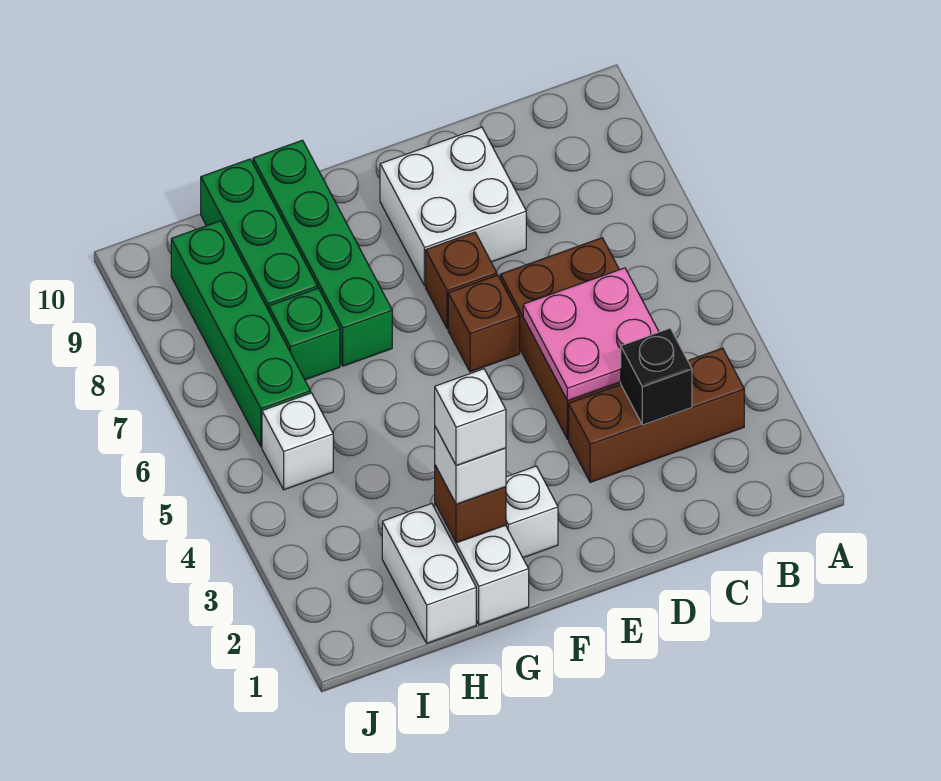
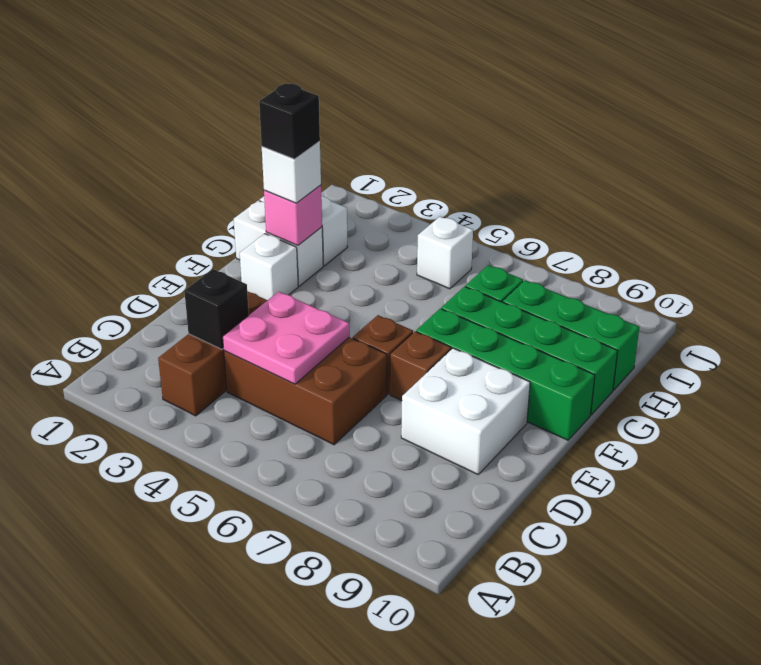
brown brick G2 level 2 -> pink brick G2 level 2
white brick G2 level 4 -> black brick G2 level 4
green brick I6:I9 level 1 -> green brick F7:F10 level 1

